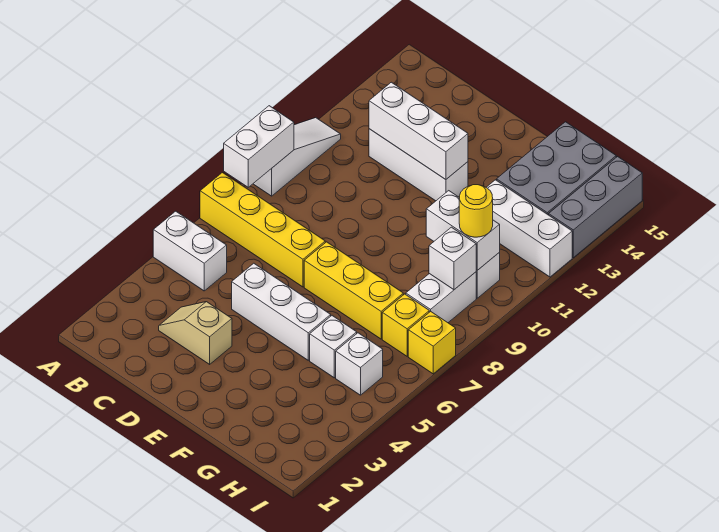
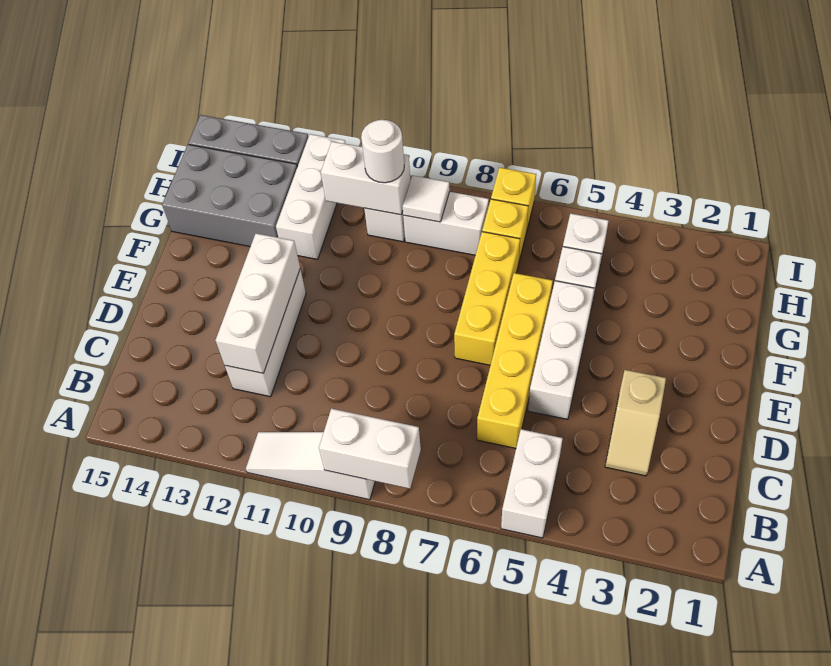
yellow brick A7:D7 level 1 -> yellow brick C6:F6 level 1
white brick G10:H10 level 2 -> white brick H10:H11 level 2
white brick H9 level 2 -> white tile H9 level 2
yellow round brick H10 level 3 -> white round brick H10 level 3

